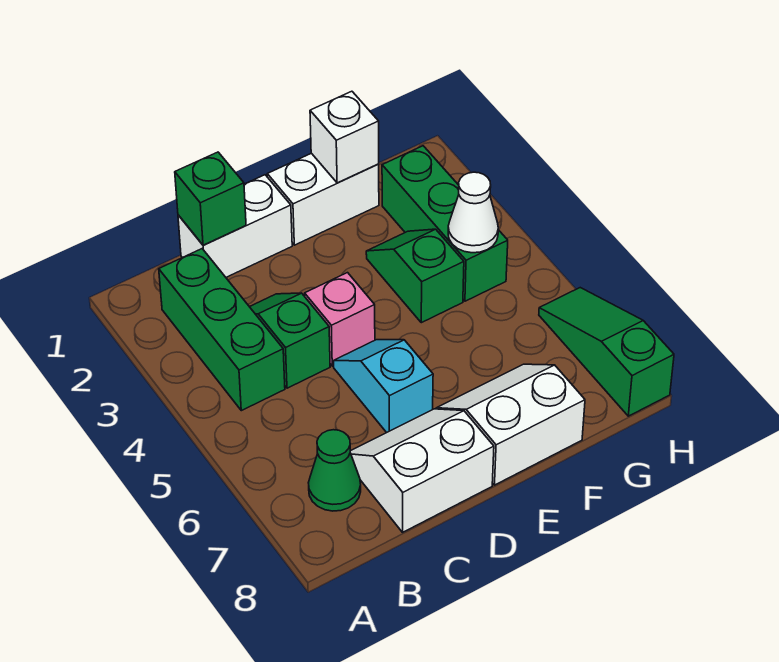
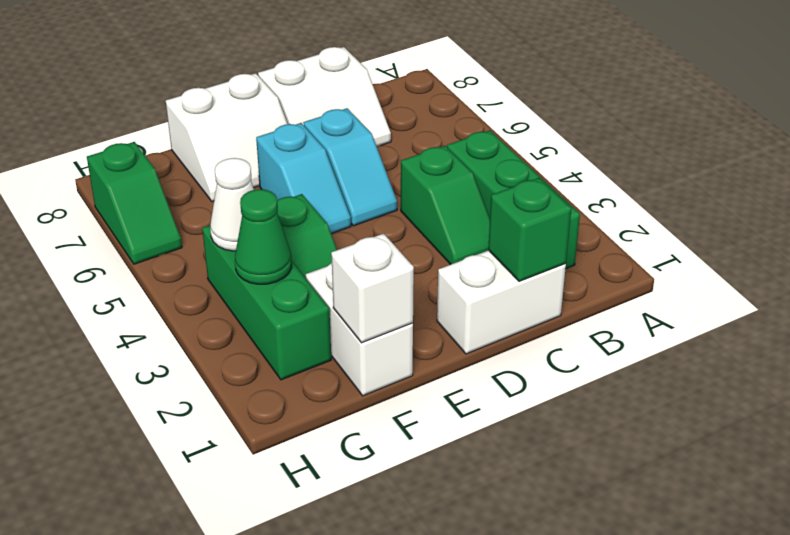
green cone B7 level 1 -> green cone G3 level 2
pink brick D4 level 1 -> none
white brick E1:F1 level 1 -> white brick F1:F2 level 1
none -> cyan slope E5:E6 level 1 top 6
green slope H6:H8 level 1 top 8 -> green slope H6:H7 level 1 top 7

